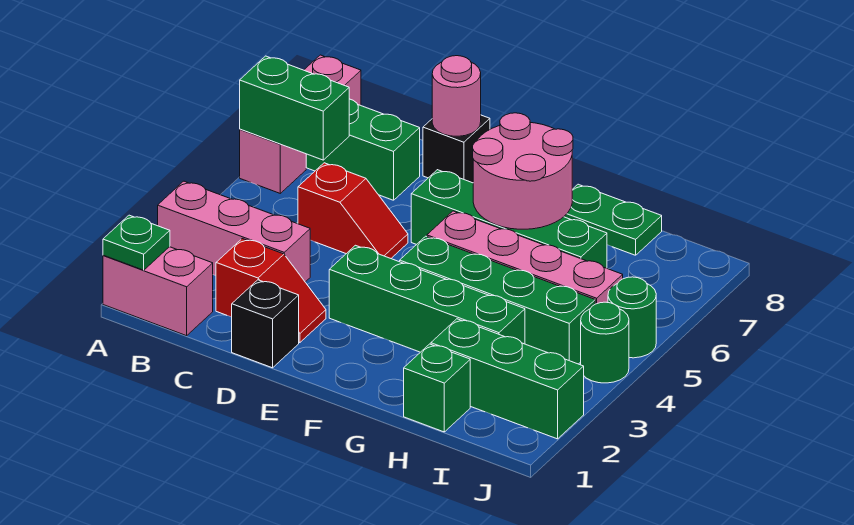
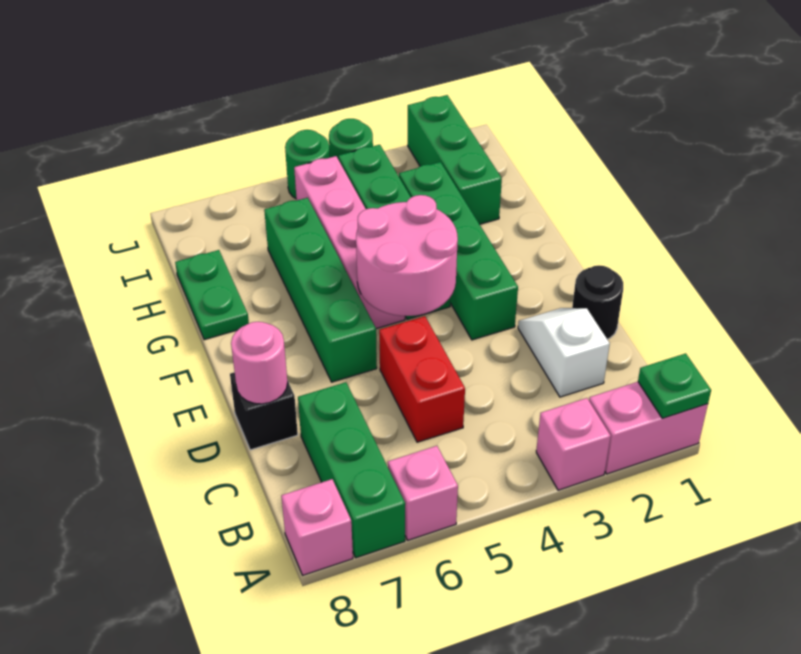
pink brick A1:B1 level 1 -> pink brick A1:A2 level 1
pink brick A3:C3 level 1 -> pink brick A3 level 1
green brick A6:B6 level 2 -> none
red slope C2:D2 level 1 top C -> white slope C2:D2 level 1 top C
red slope C5:D5 level 1 top C -> red brick C5:D5 level 1
black brick D1 level 1 -> black round brick D1 level 1
pink round brick F6:G7 level 2 -> pink round brick E4:F5 level 2
green brick H1 level 1 -> none

